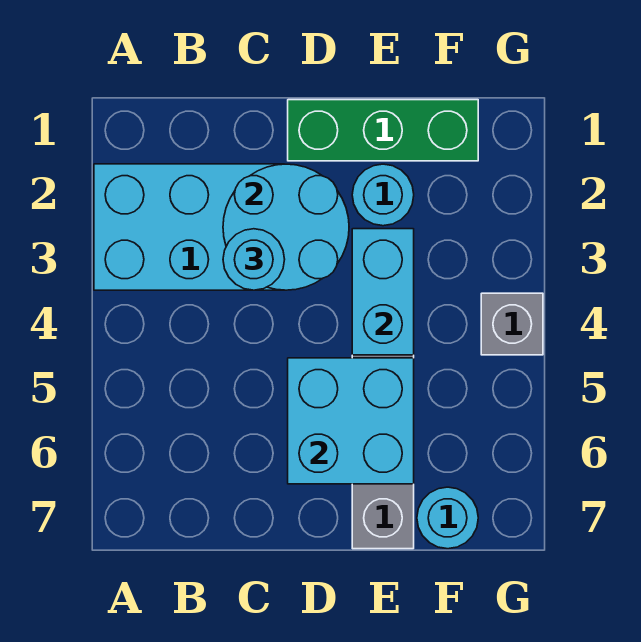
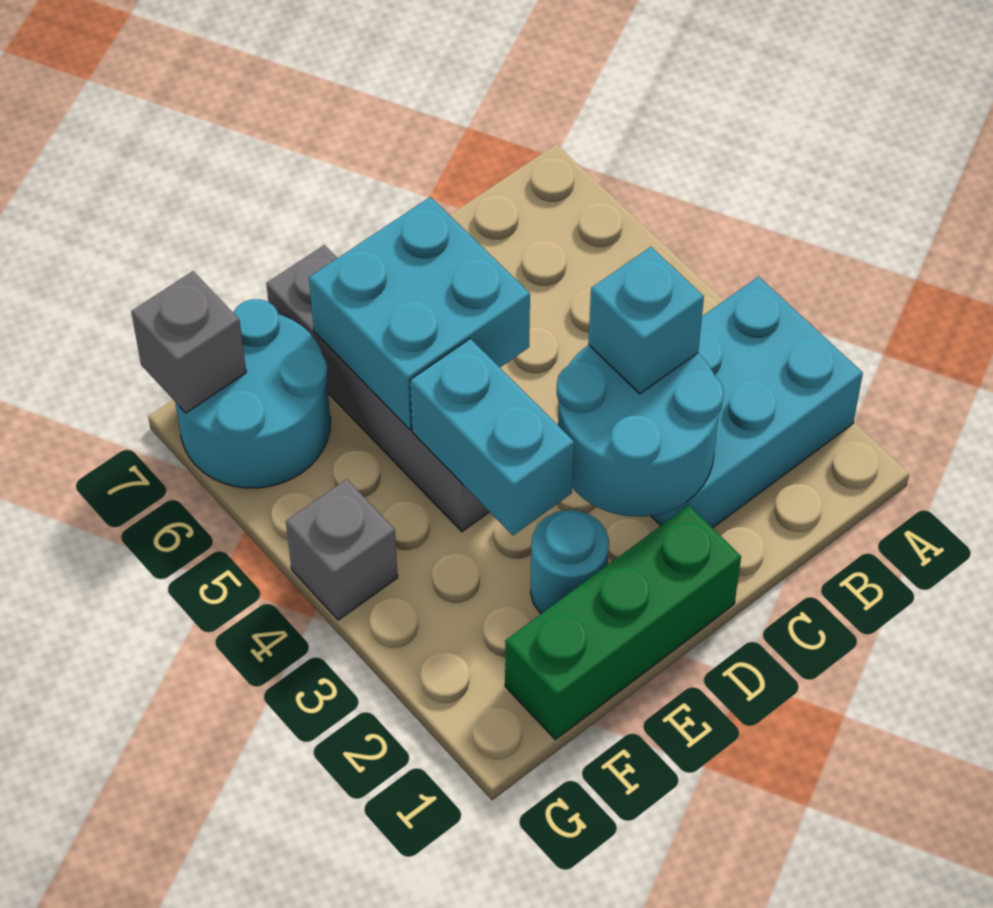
cyan round brick C3 level 3 -> cyan brick C3 level 3
cyan round brick F7 level 1 -> cyan round brick F6:G7 level 1
none -> grey brick G7 level 2

